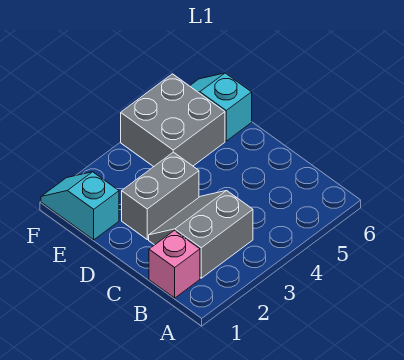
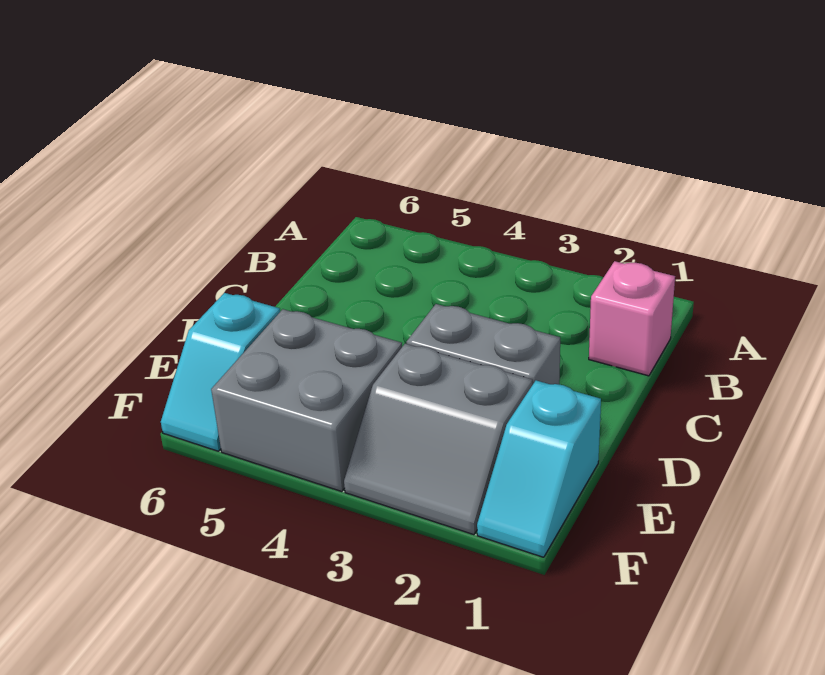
grey slope B2:C3 level 1 top B -> grey slope E2:F3 level 1 top E

